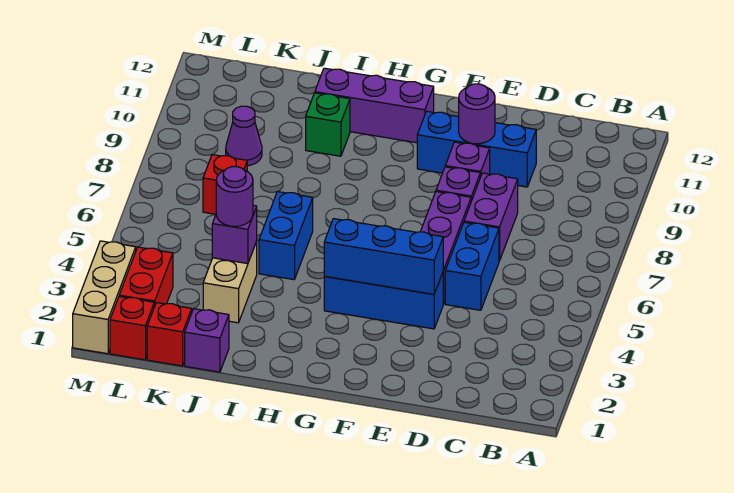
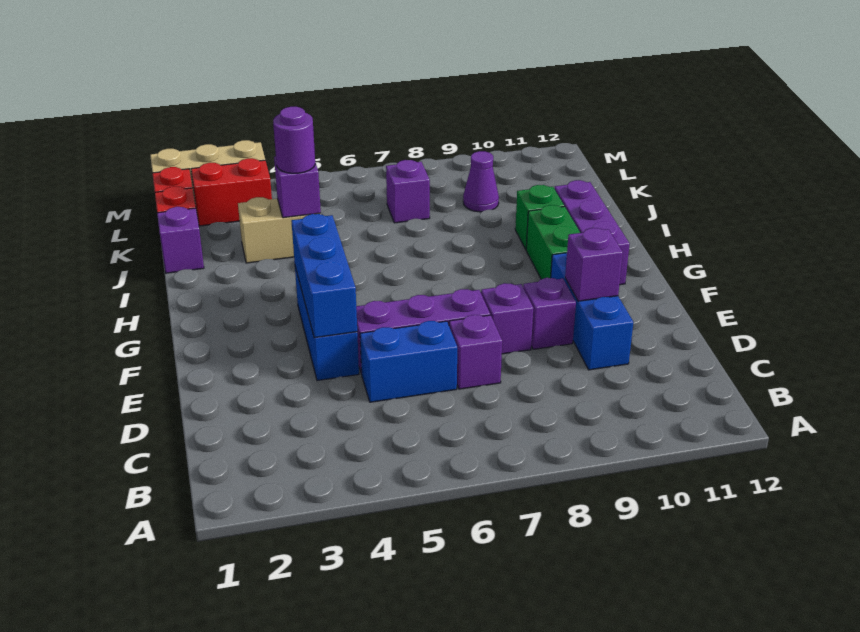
purple brick D7:D8 level 1 -> purple brick D7 level 1
purple round brick E10 level 2 -> purple brick E10 level 2
none -> green brick G10:H10 level 1
blue brick I5:I6 level 1 -> none
red brick K7 level 1 -> purple brick K7 level 1

